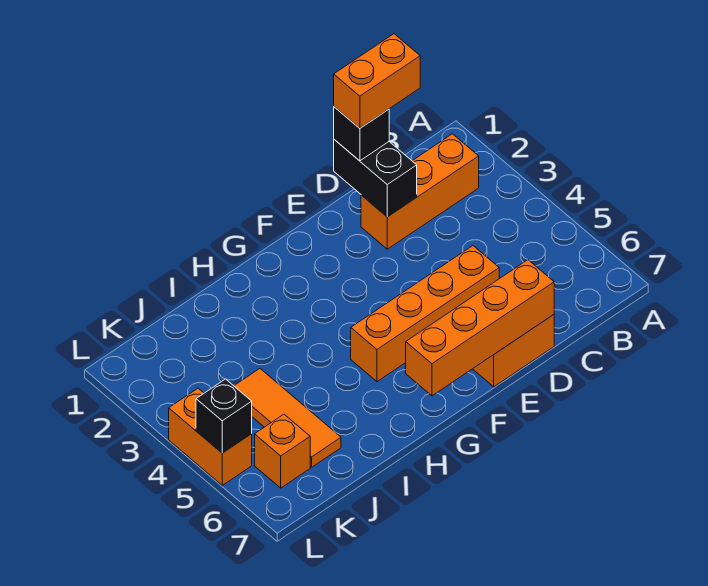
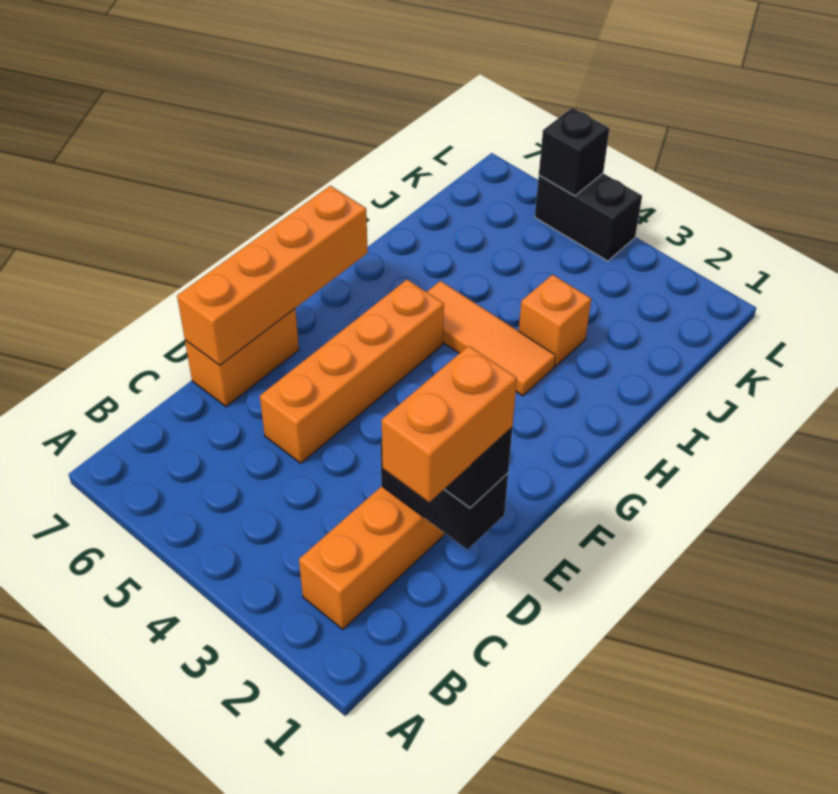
orange tile J4:J6 level 1 -> orange tile H3:H5 level 1
orange brick K6 level 1 -> orange brick I3 level 1
orange brick L4:L5 level 1 -> black brick L4:L5 level 1

